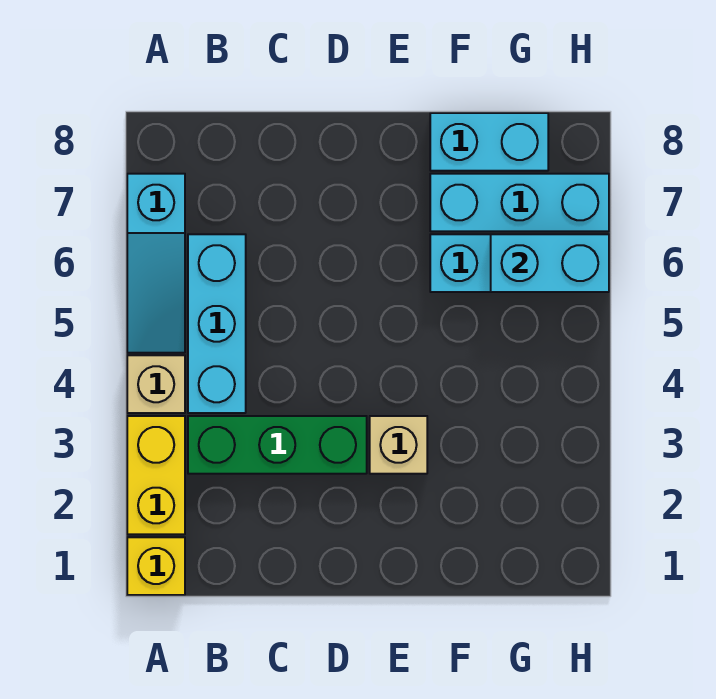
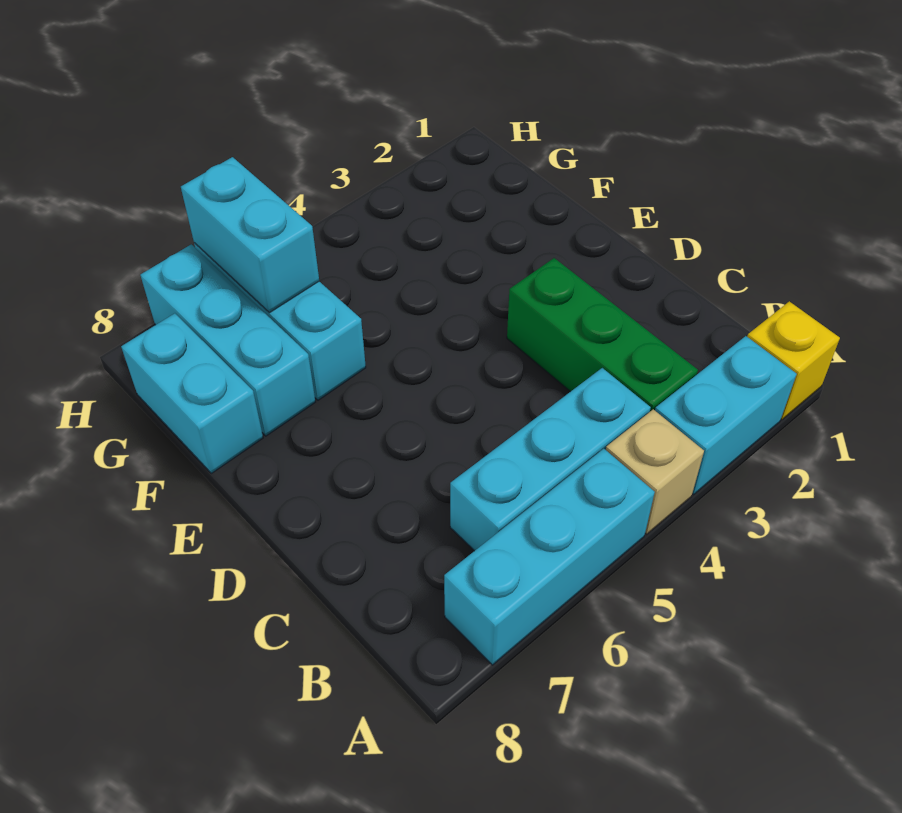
yellow brick A2:A3 level 1 -> cyan brick A2:A3 level 1
cyan slope A5:A7 level 1 top 7 -> cyan brick A5:A7 level 1
tan brick E3 level 1 -> none

